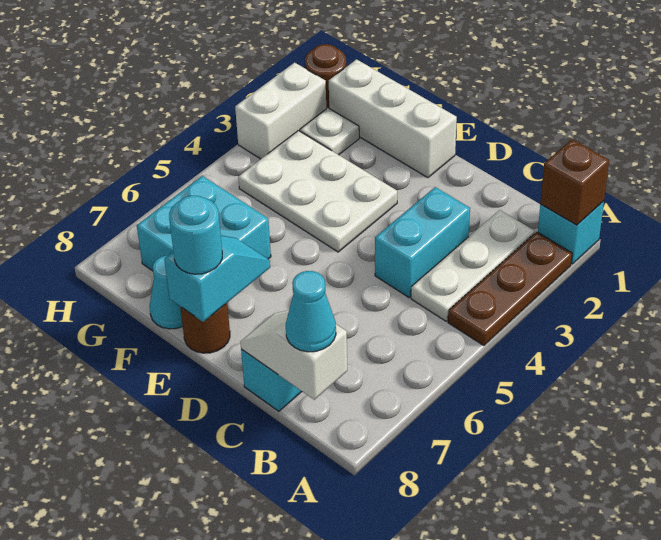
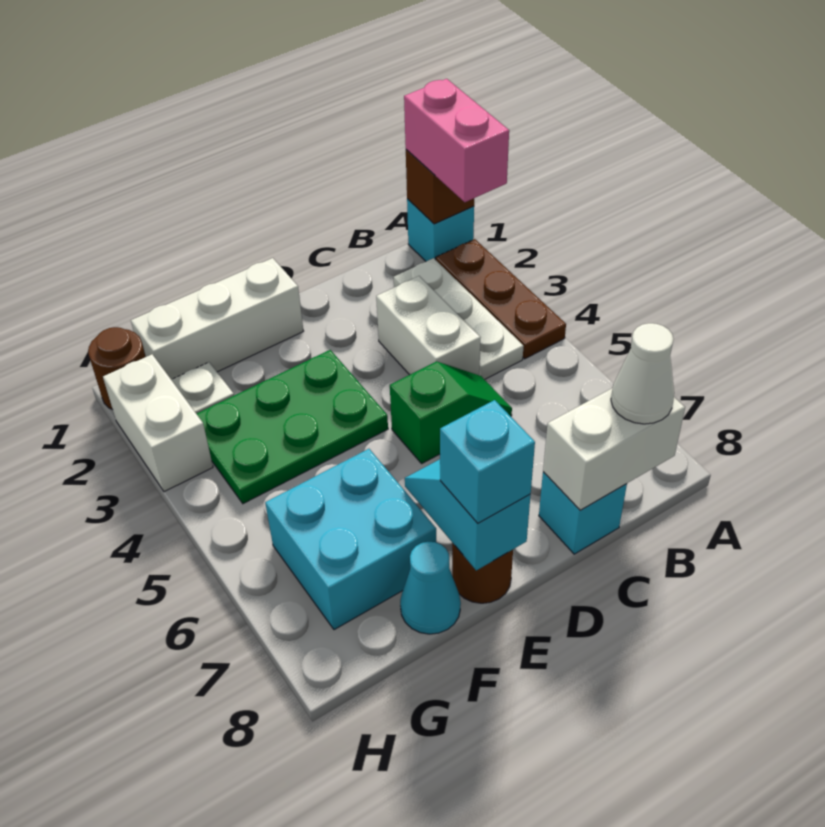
none -> pink brick A1:A2 level 3
white slope B8:C8 level 2 top B -> white brick B8:C8 level 2
cyan cone B8 level 3 -> white cone B8 level 3
cyan brick C3:C4 level 1 -> white brick C3:C4 level 1
none -> green slope C5:D5 level 1 top D
white plate E3:G4 level 1 -> green plate E3:G4 level 1
cyan round brick E8 level 3 -> cyan brick E8 level 3

